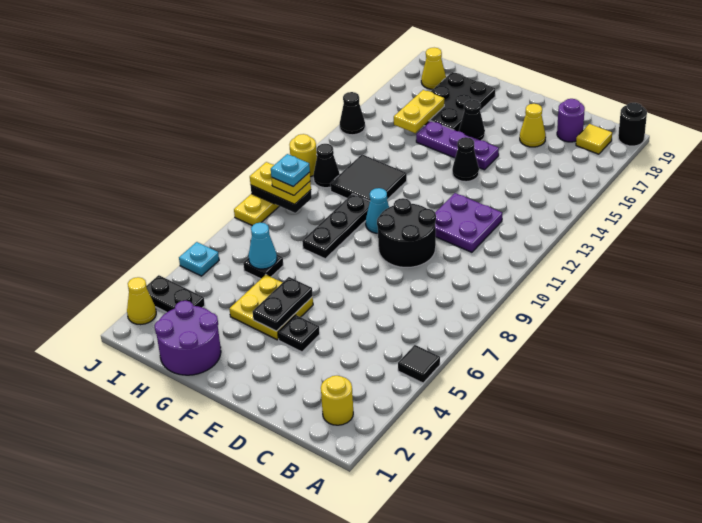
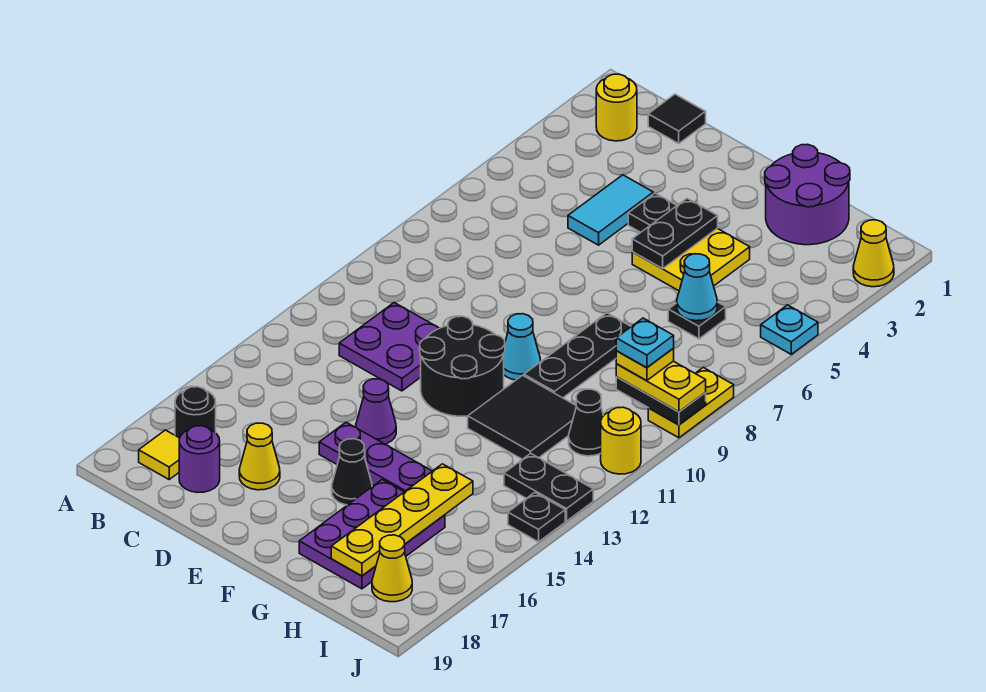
black tile A5 level 1 -> black tile C1 level 1
black round brick A19 level 1 -> black round brick B17 level 1
none -> cyan tile D4:D5 level 1
black round brick D9:E10 level 1 -> black round brick E11:F12 level 1
black cone E14 level 1 -> purple cone E14 level 1
black plate G16:H18 level 1 -> purple plate G16:H18 level 1
yellow plate H15:H16 level 2 -> yellow plate H15:H18 level 2
black plate I3:J3 level 1 -> black plate I13:J13 level 1
black cone J14 level 1 -> black plate J14 level 1

